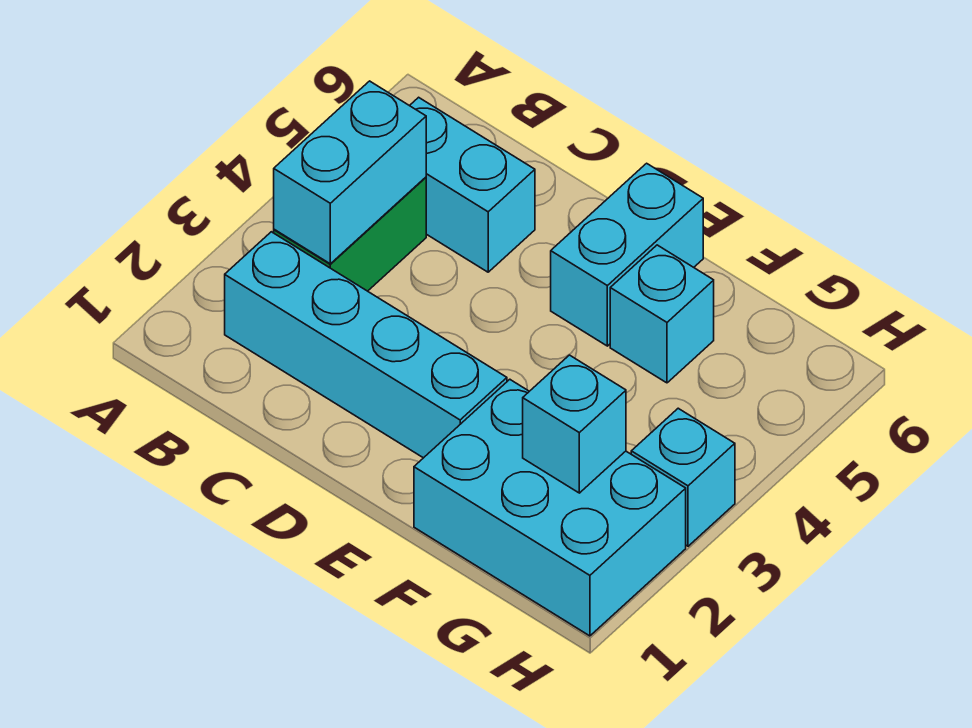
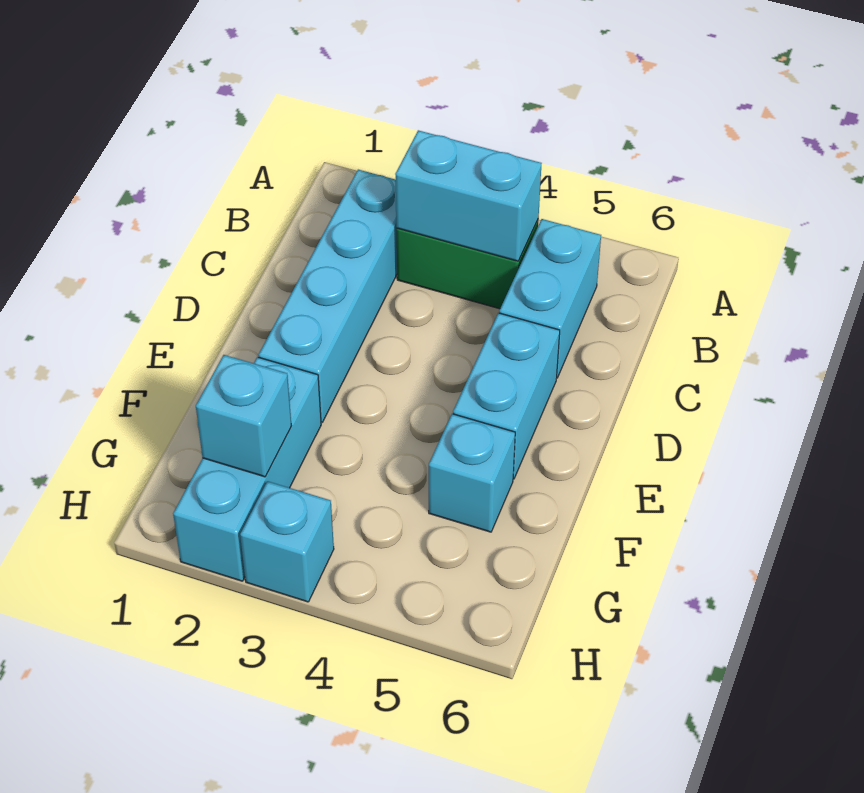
cyan brick E5:E6 level 1 -> cyan brick D5:E5 level 1
cyan brick F1:H2 level 1 -> cyan brick F2:H2 level 1

